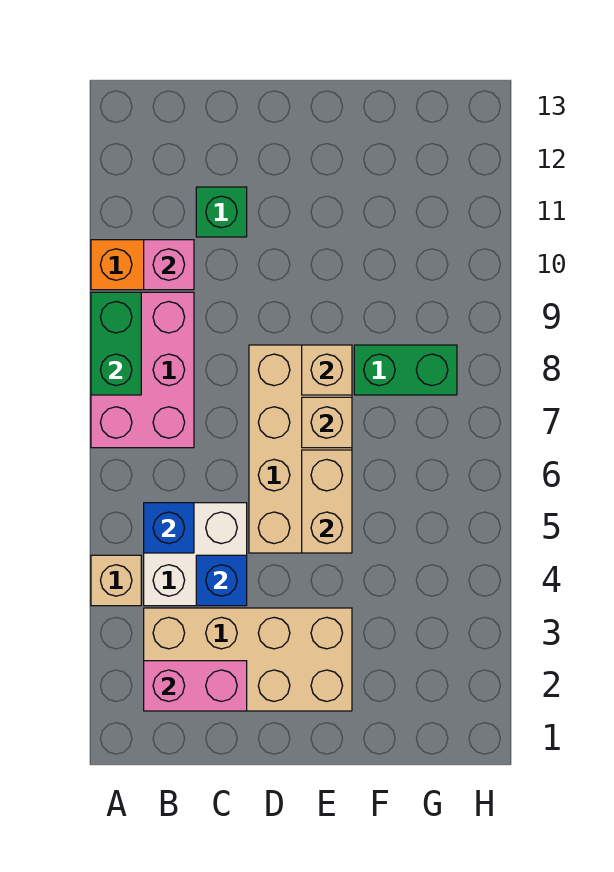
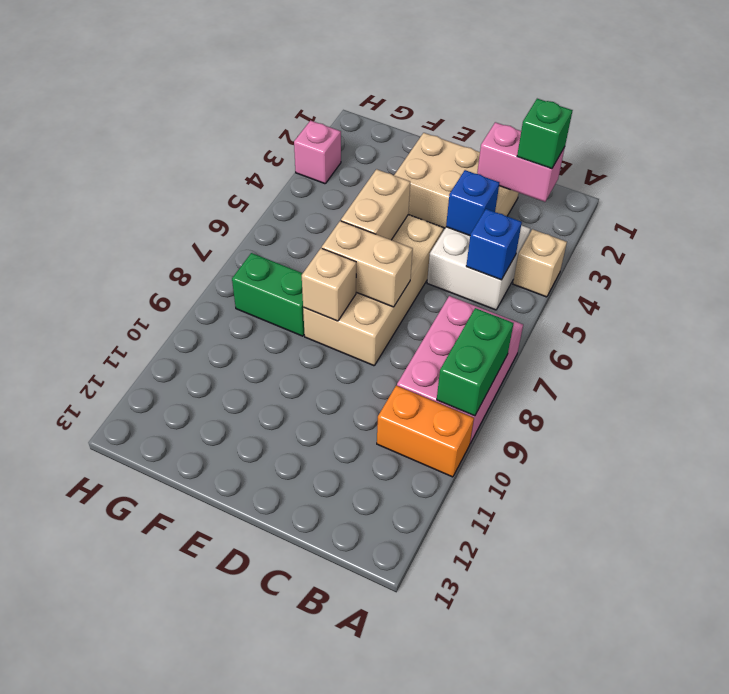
tan brick B2:E3 level 1 -> tan brick C2:E3 level 1
pink brick B10 level 2 -> pink brick H3 level 1
green brick C11 level 1 -> green brick B2 level 3
tan brick E7 level 2 -> tan brick D7:E7 level 2

